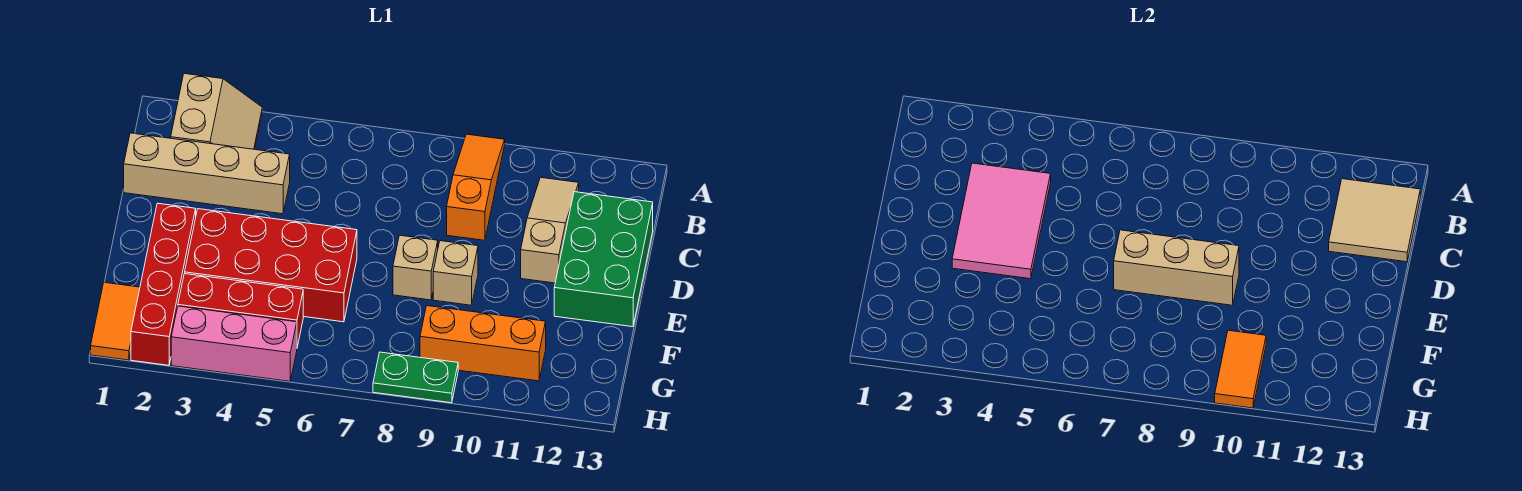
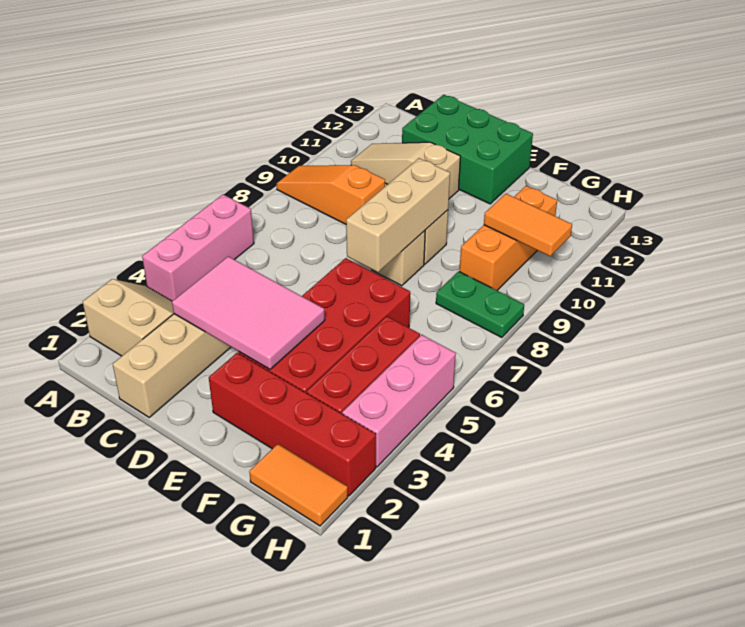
none -> pink brick A4:A6 level 1
tan tile B12:C13 level 2 -> none
green plate H8:H9 level 1 -> green plate G8:H8 level 1

